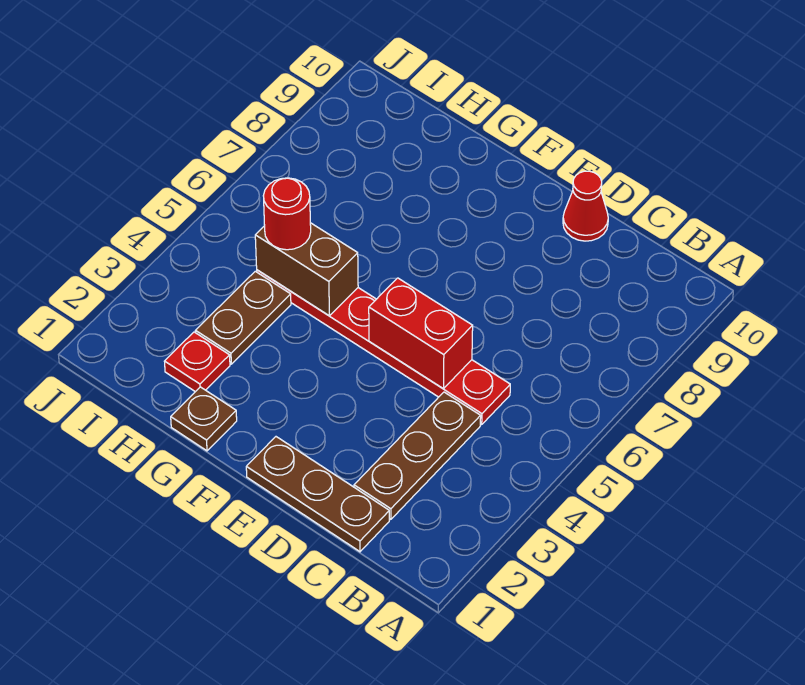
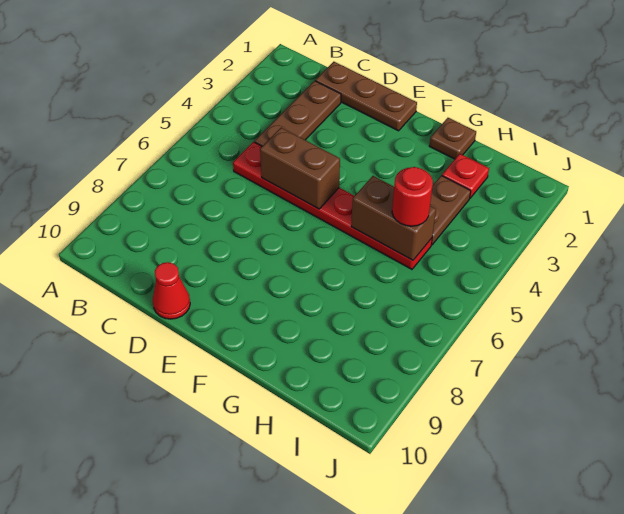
red brick D5:E5 level 2 -> brown brick D5:E5 level 2

